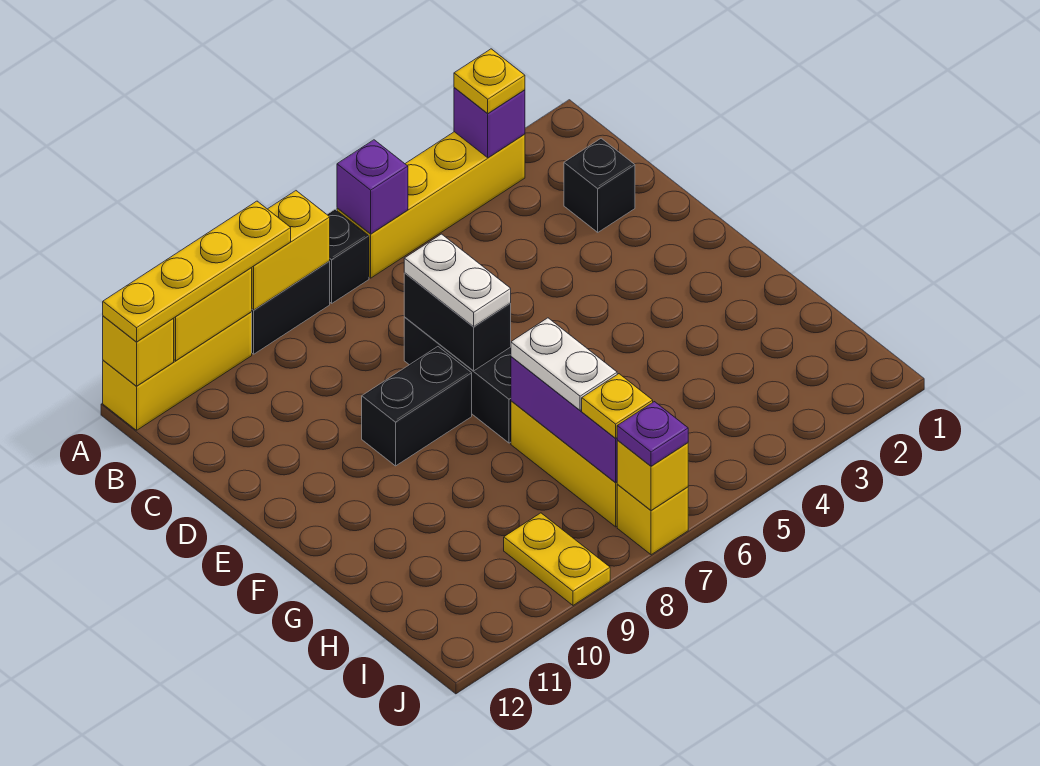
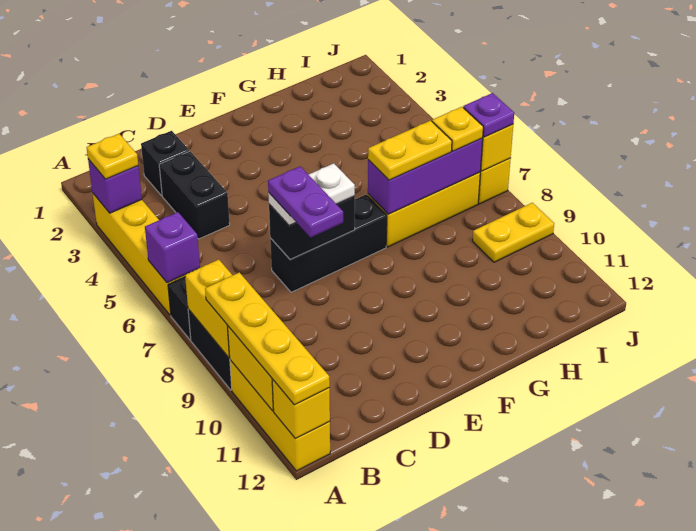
none -> purple plate D7:D8 level 4
black brick E8:E9 level 1 -> black brick C3:C4 level 1
white plate G7:H7 level 3 -> yellow plate G7:H7 level 3

